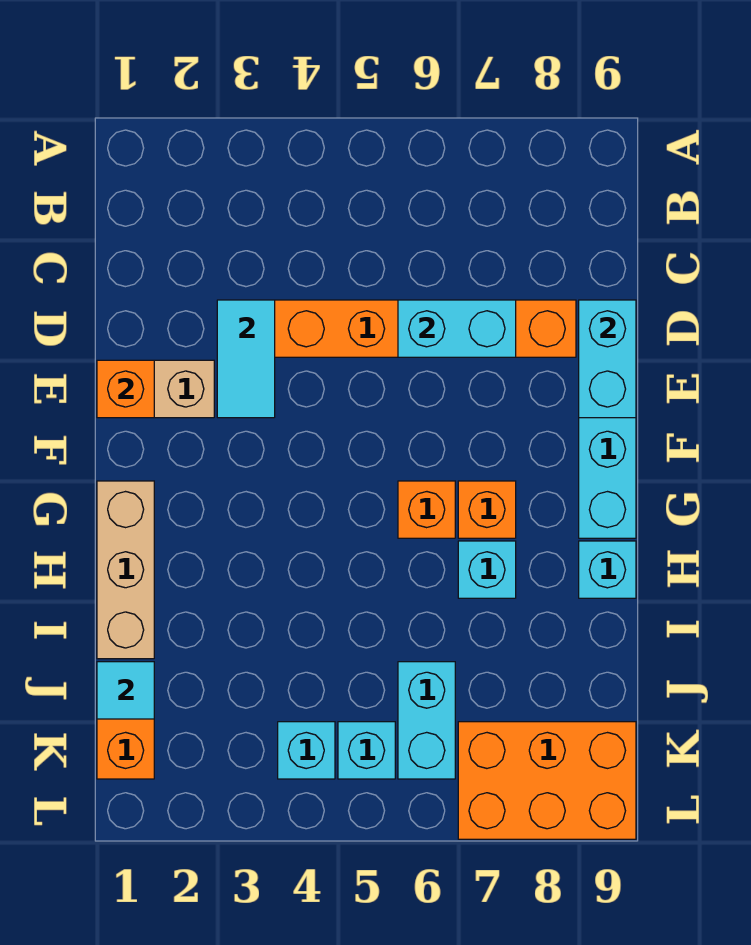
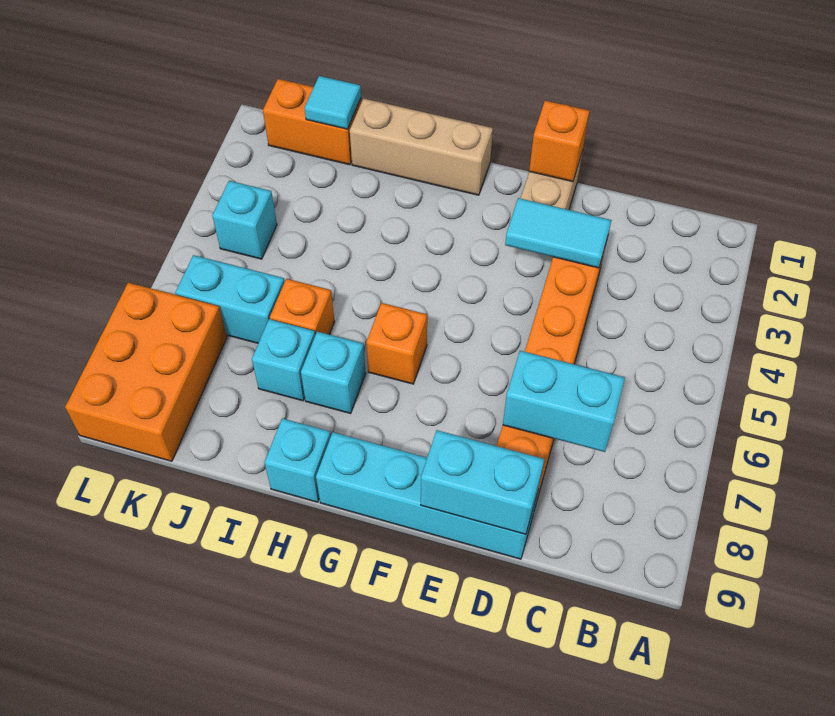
cyan brick D6:D7 level 2 -> cyan brick C7:D7 level 2
orange brick G7 level 1 -> orange brick I6 level 1
cyan brick K5 level 1 -> cyan brick I7 level 1

